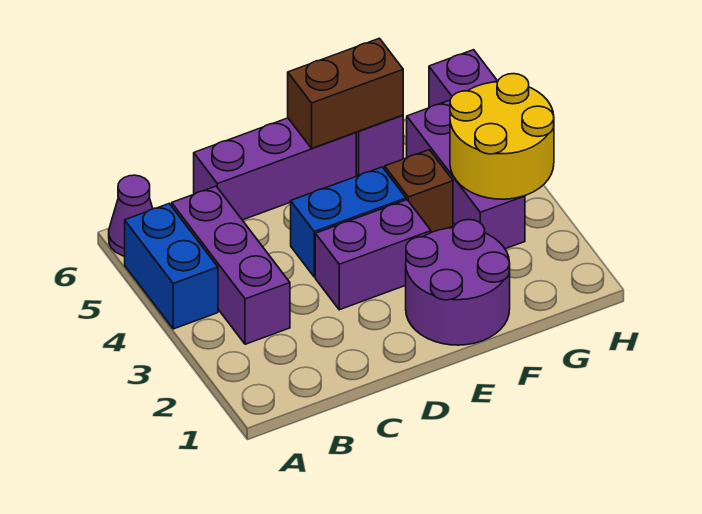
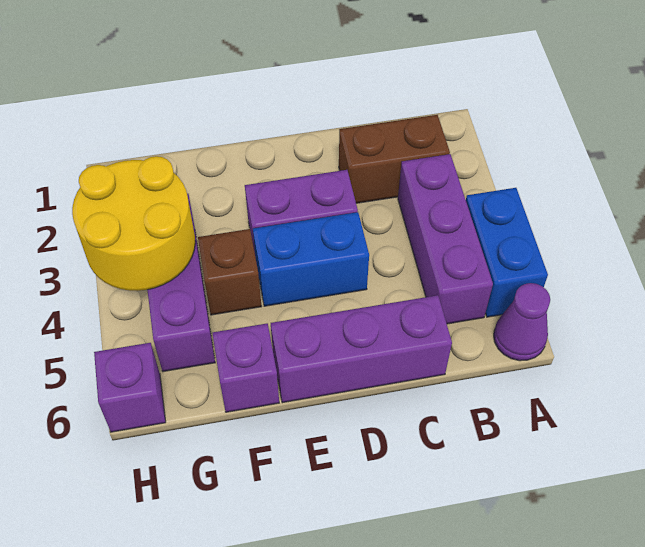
purple round brick E1:F2 level 1 -> none
brown brick E6:F6 level 2 -> brown brick B2:C2 level 1

